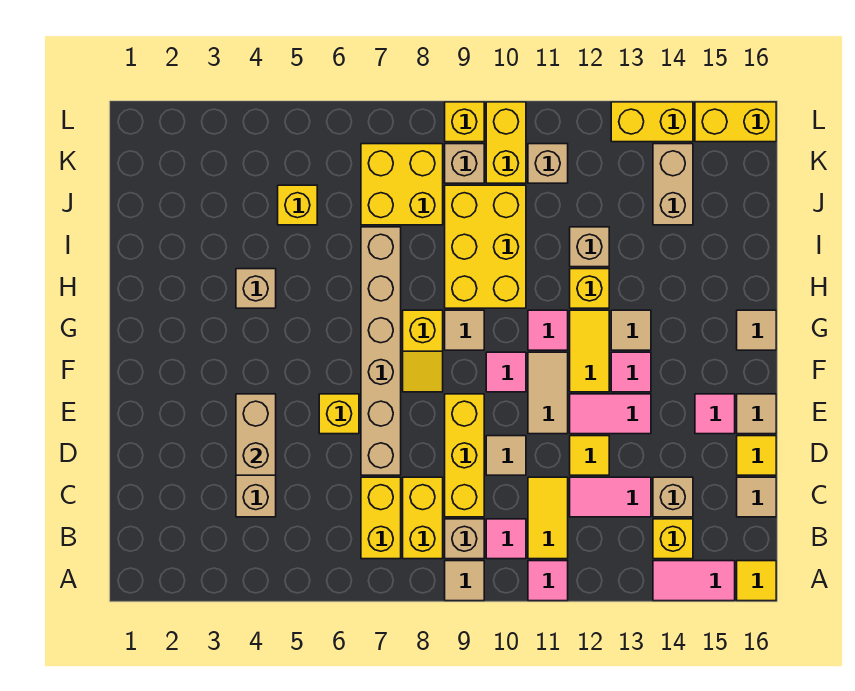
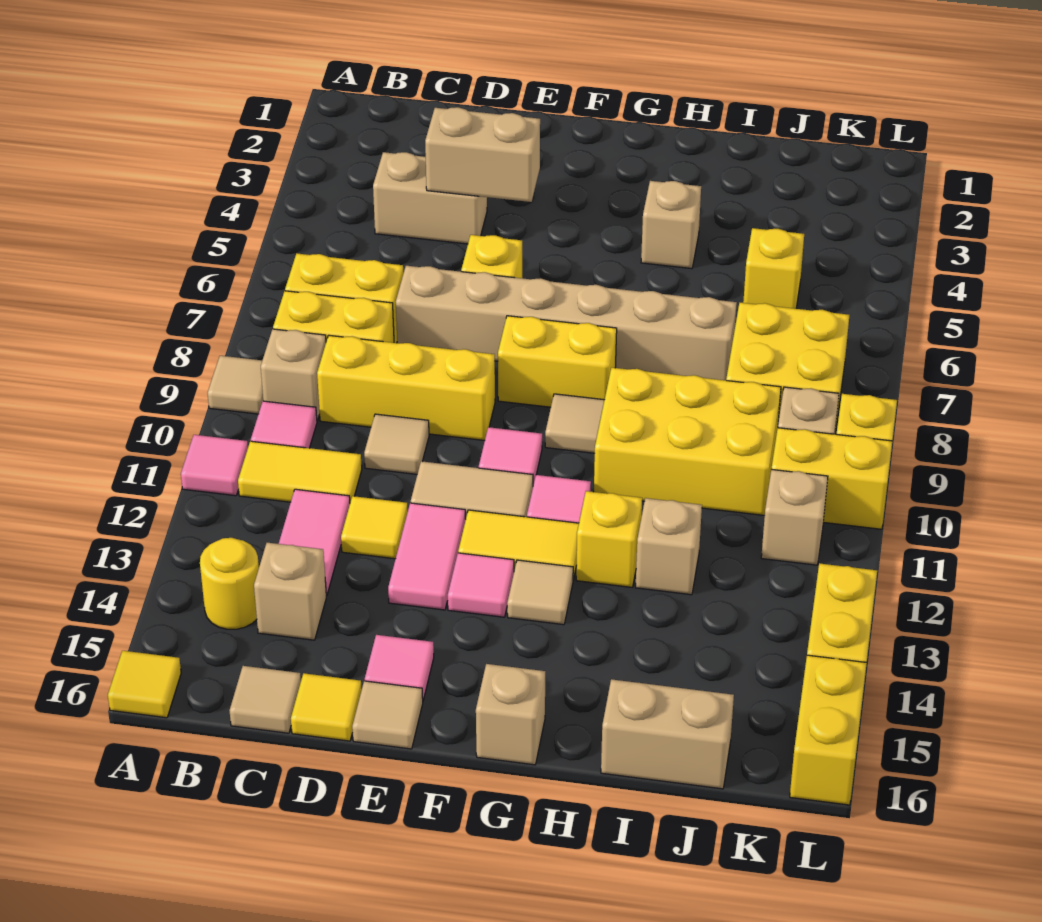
pink tile A14:A15 level 1 -> none
yellow brick B14 level 1 -> yellow round brick B14 level 1
yellow slope F8:G8 level 1 top G -> yellow brick F8:G8 level 1
tan tile G16 level 1 -> tan brick G16 level 1
tan brick J14:K14 level 1 -> tan brick I16:J16 level 1

